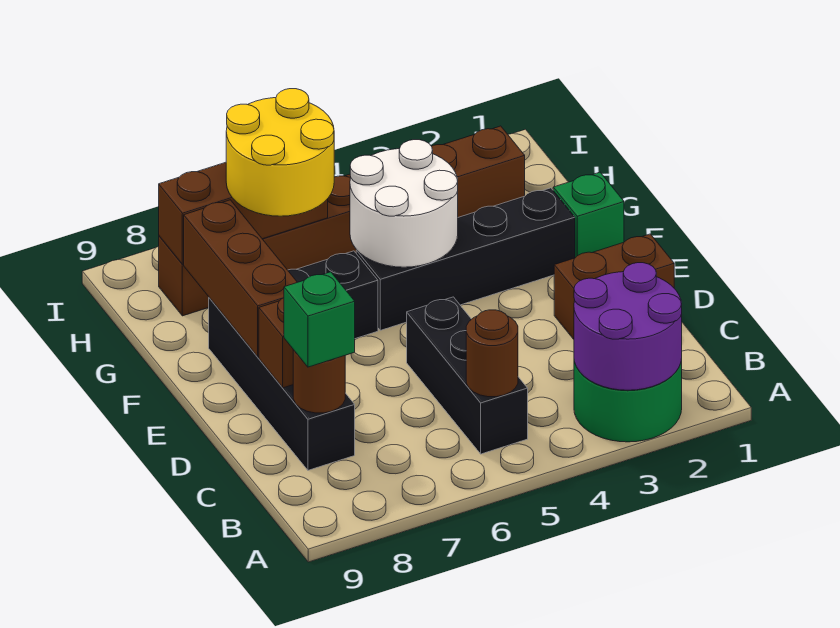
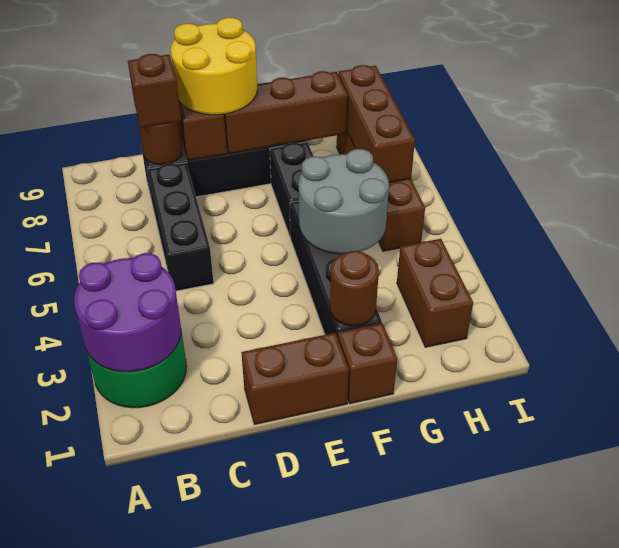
black brick B5:D5 level 1 -> black brick C5:C7 level 1
brown round brick B5 level 2 -> brown round brick F2 level 2
green brick C8 level 3 -> brown brick C8 level 3
brown brick D1:D2 level 1 -> brown brick D1:E1 level 1
green brick F1 level 1 -> brown brick F1 level 1
white round brick F4:G5 level 2 -> grey round brick F4:G5 level 2
yellow round brick G6:H7 level 3 -> yellow round brick D8:E9 level 3

